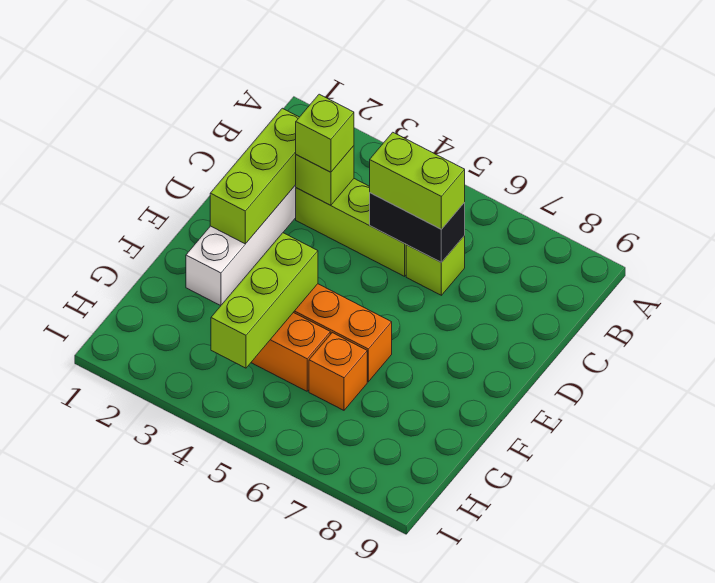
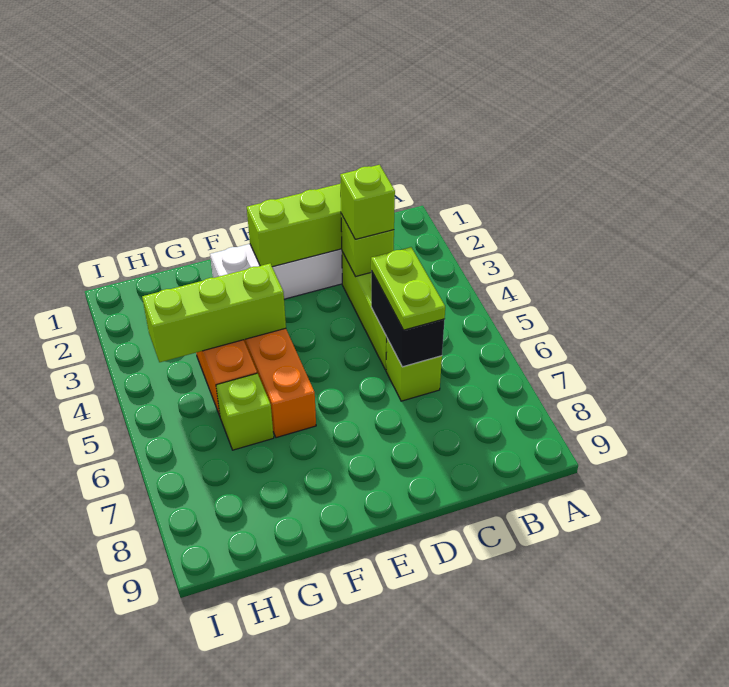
lime brick C5:C6 level 3 -> lime plate C5:C6 level 3
orange brick G6 level 1 -> lime brick G6 level 1

